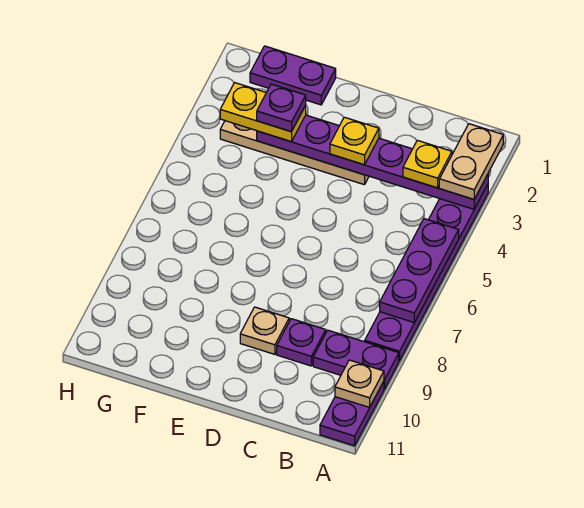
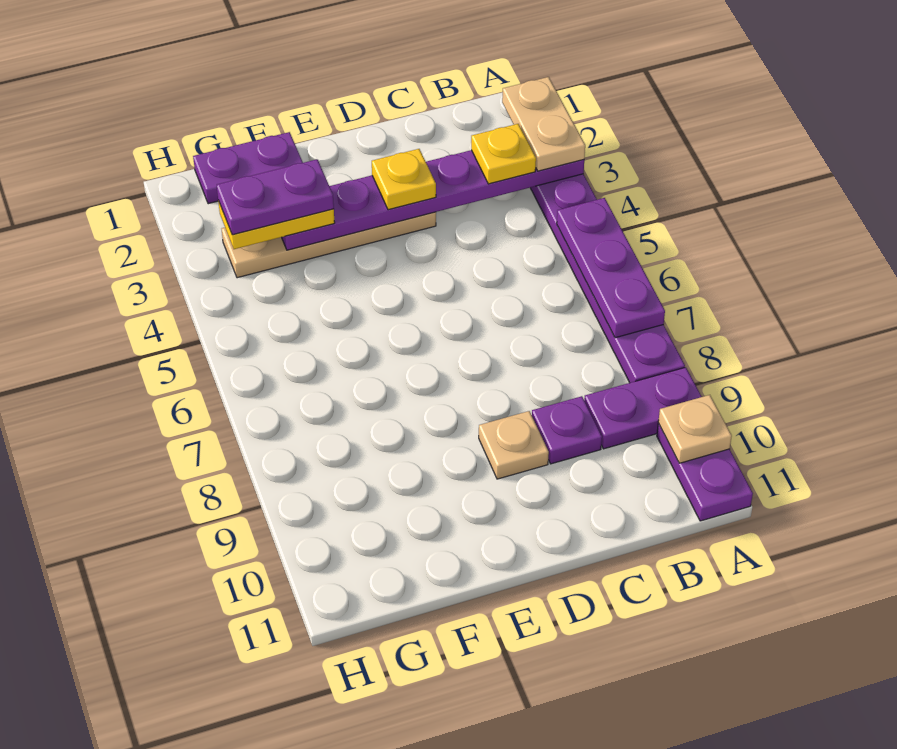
purple plate F3 level 4 -> purple plate F3:G3 level 4

